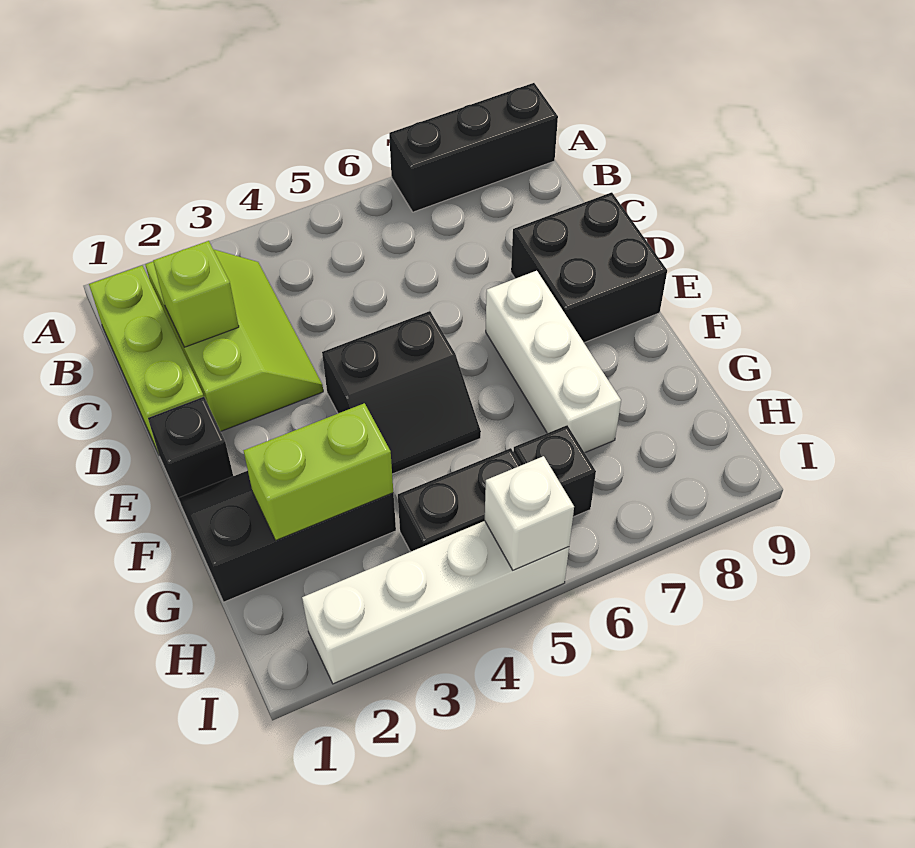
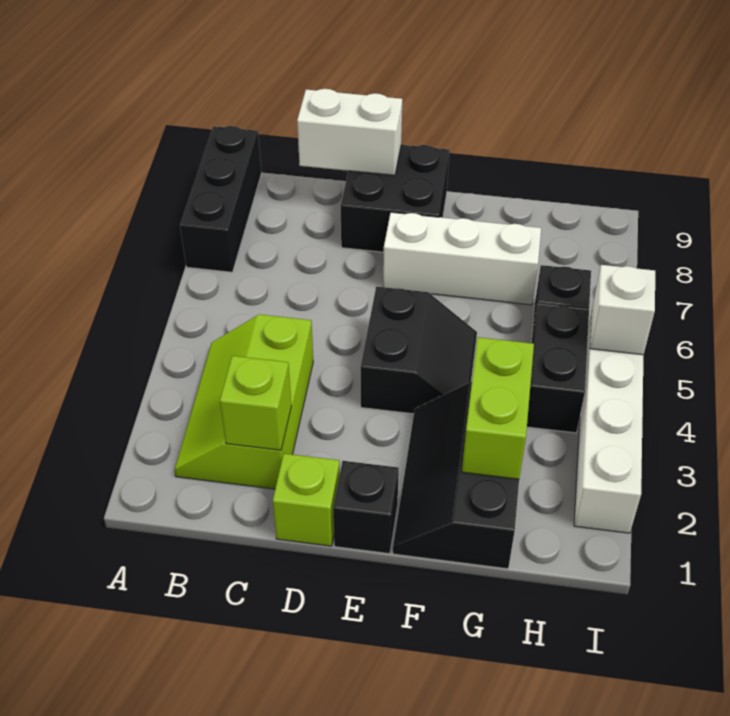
lime brick B1:D1 level 1 -> lime brick D1 level 1
lime slope B2:D3 level 1 top 2 -> lime slope B2:C4 level 1 top C
none -> white brick C9:D9 level 2

